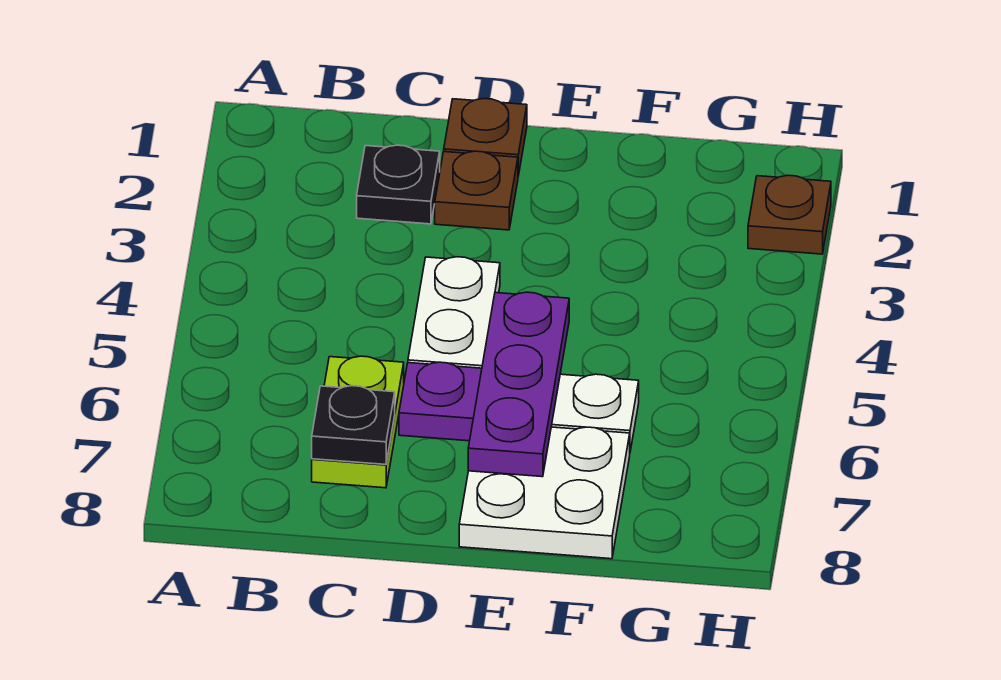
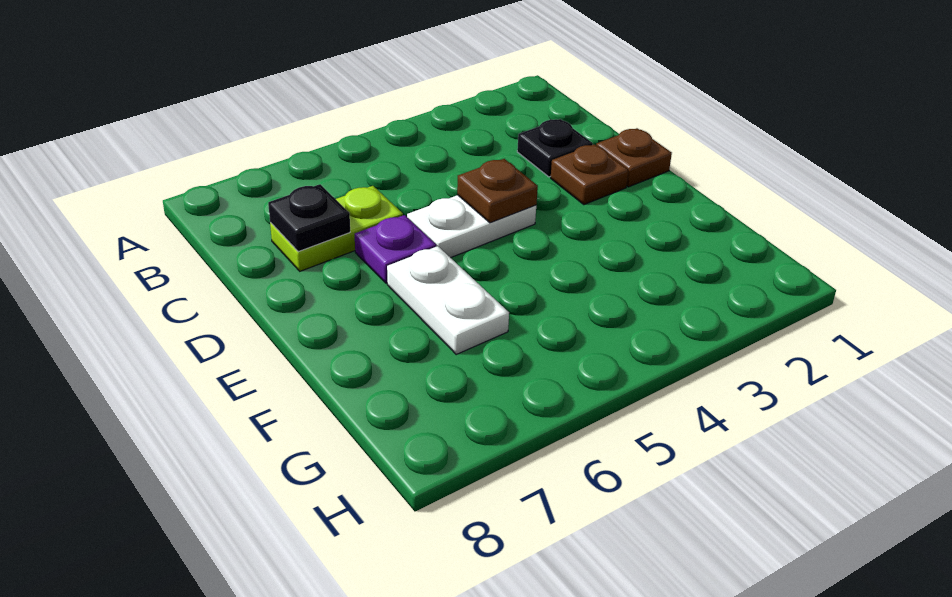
purple plate E5:E7 level 2 -> none
white plate E7:F8 level 1 -> none
brown plate H2 level 1 -> brown plate D4 level 2

